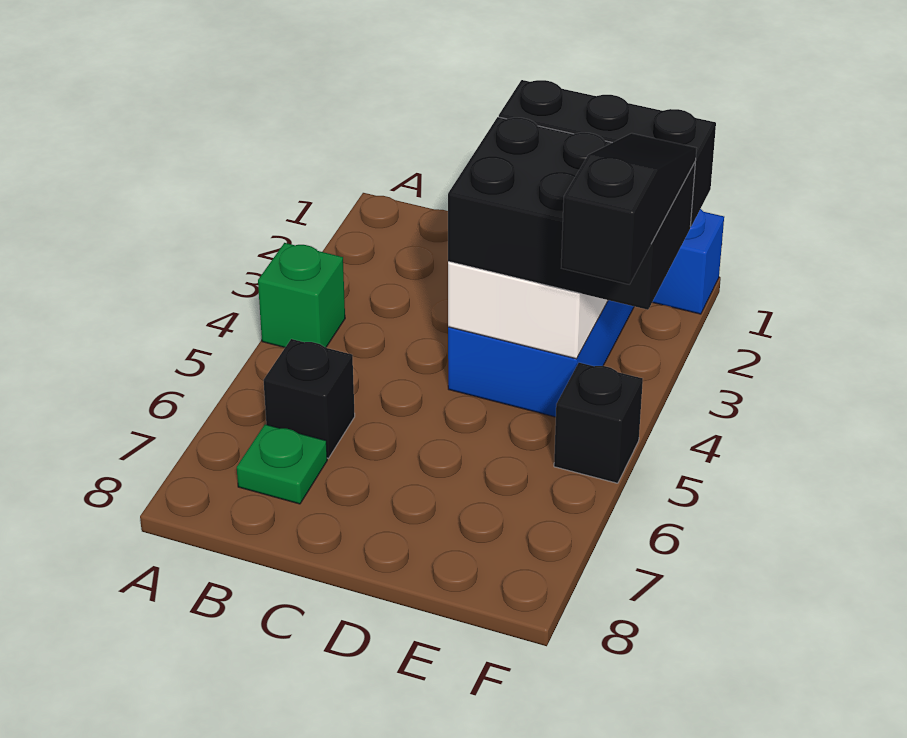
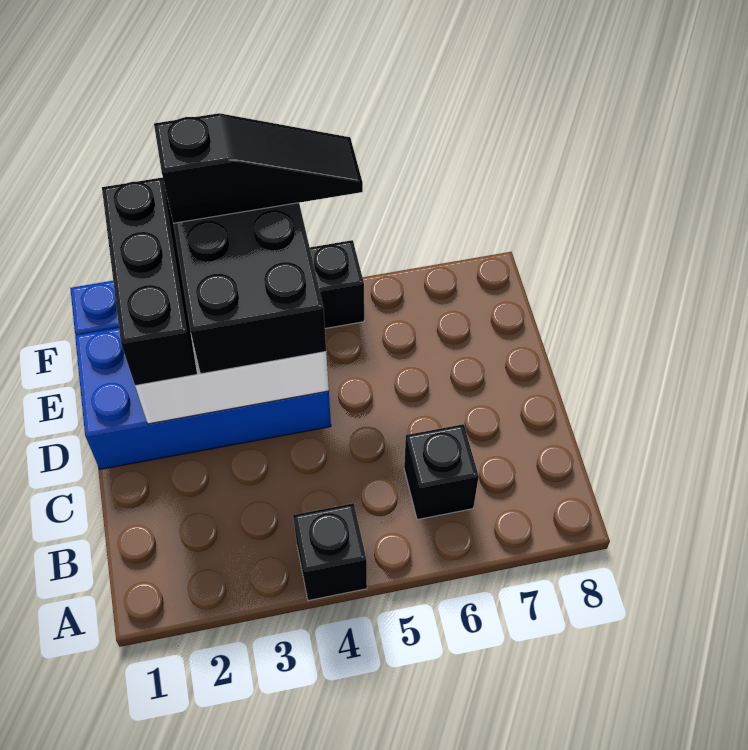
green brick A4 level 1 -> black brick A4 level 1
green plate B7 level 1 -> none
black slope F3:F5 level 4 top 5 -> black slope F3:F5 level 4 top 3

